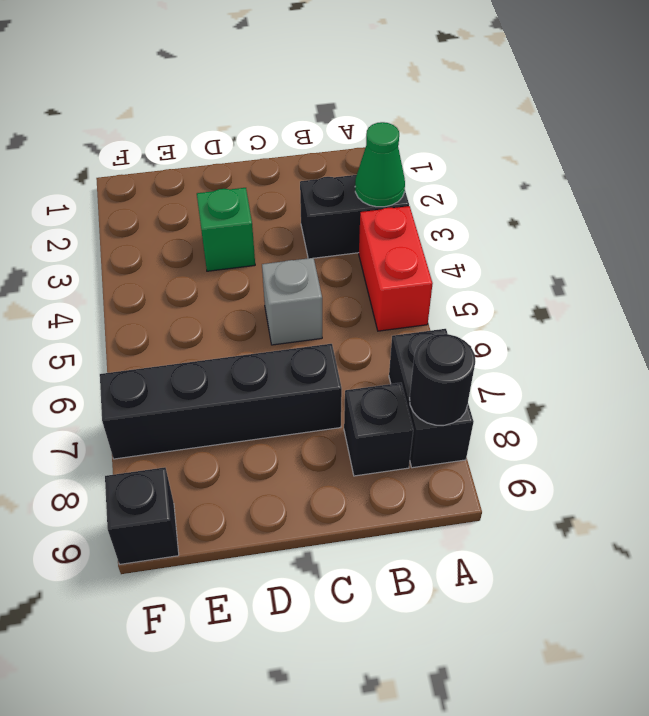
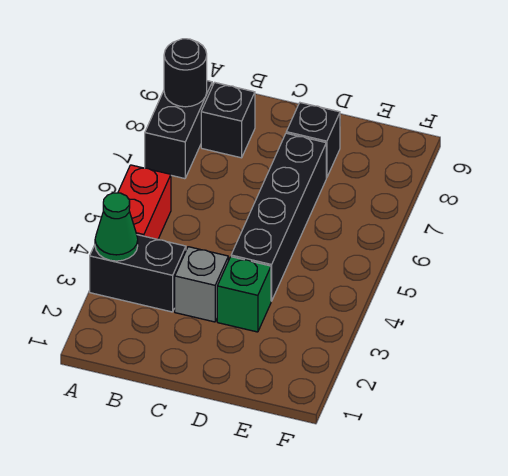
grey brick C5 level 1 -> grey brick C3 level 1
black brick C7:F7 level 1 -> black brick D4:D7 level 1
black brick F9 level 1 -> black brick D8 level 1

